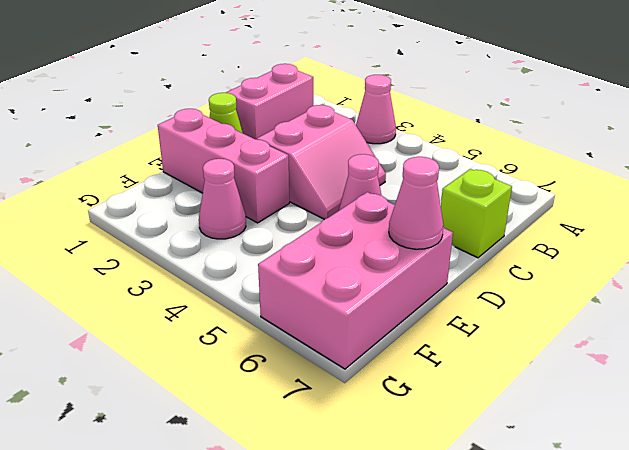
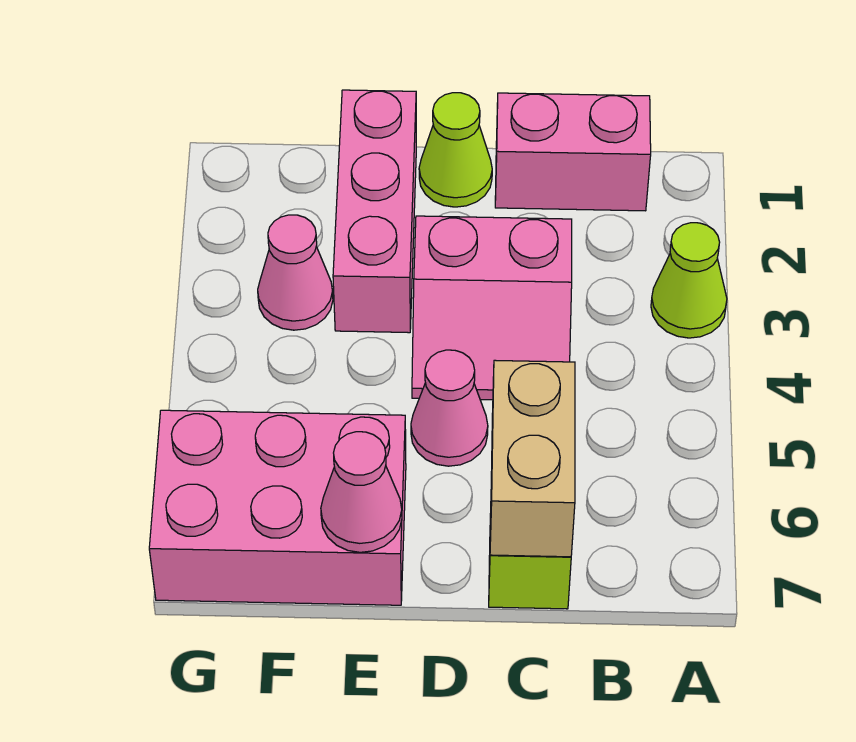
pink cone A3 level 1 -> lime cone A3 level 1
none -> tan brick C6:C7 level 2

